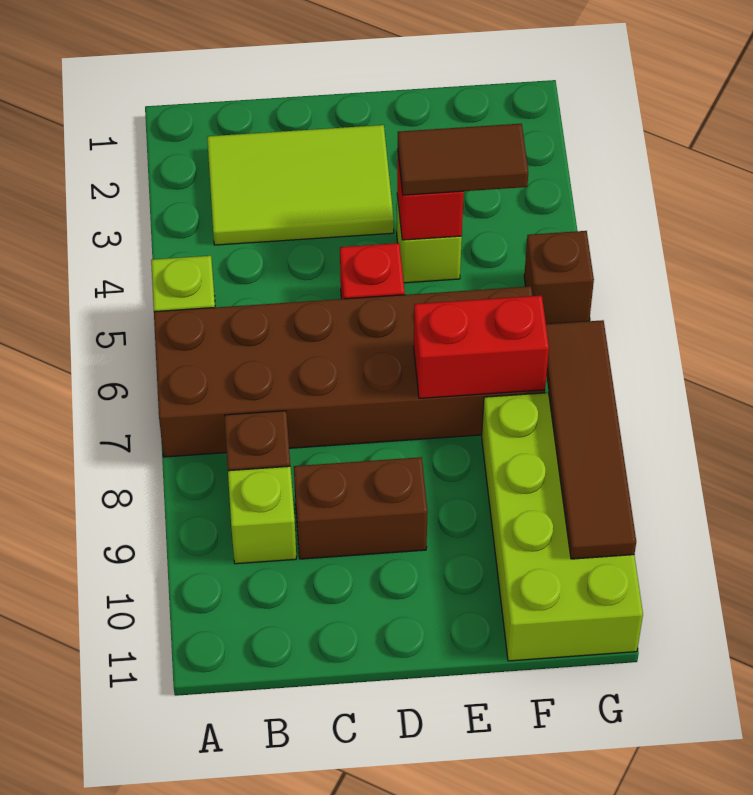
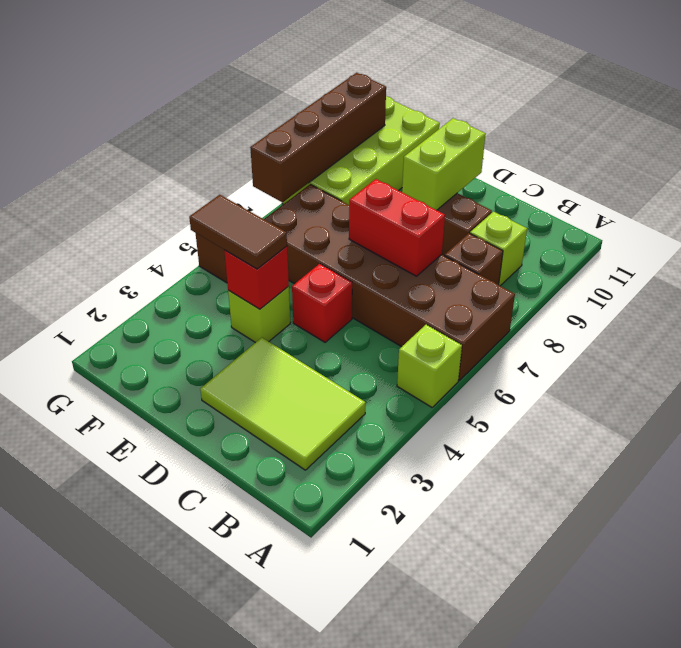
none -> lime brick D9:D10 level 2
red brick E7:F7 level 2 -> red brick C7:D7 level 2
brown tile G7:G10 level 2 -> brown brick G7:G10 level 2

